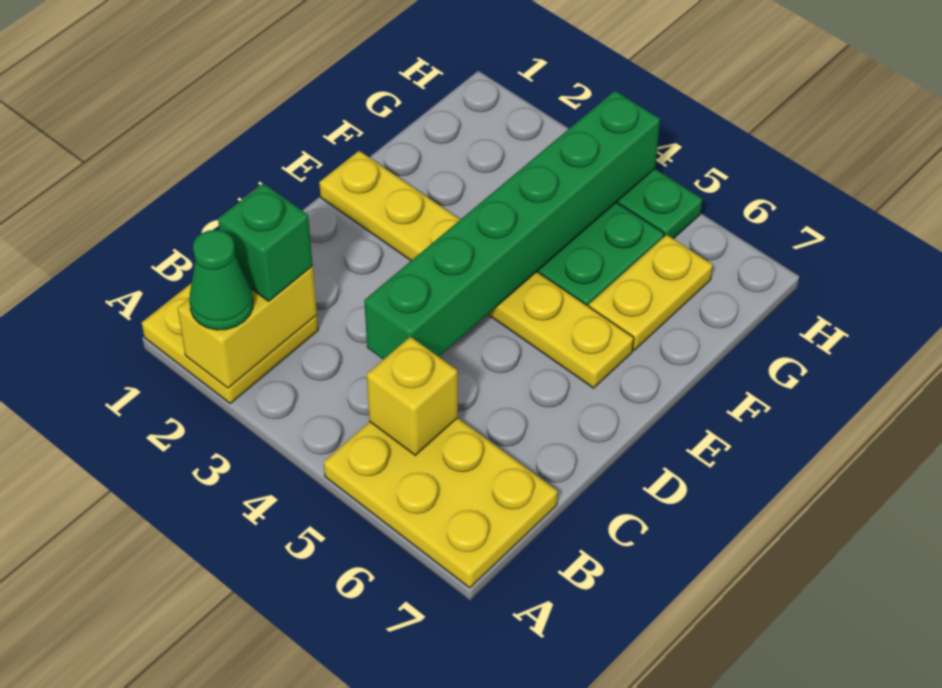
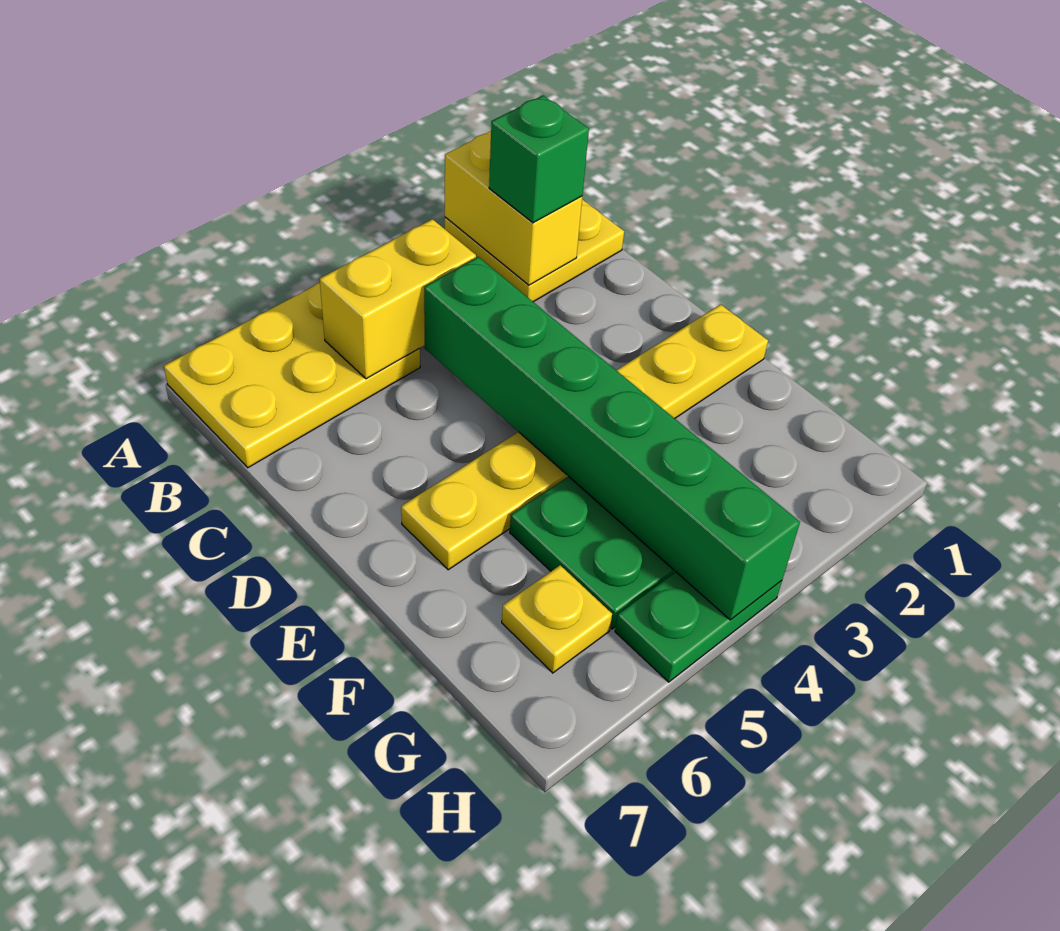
green cone A2 level 3 -> none
yellow brick B5 level 2 -> yellow brick B4:B5 level 2
yellow plate F6:G6 level 1 -> yellow plate G6 level 1

